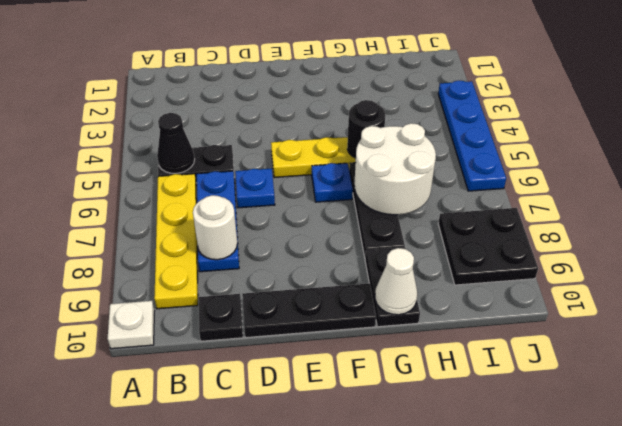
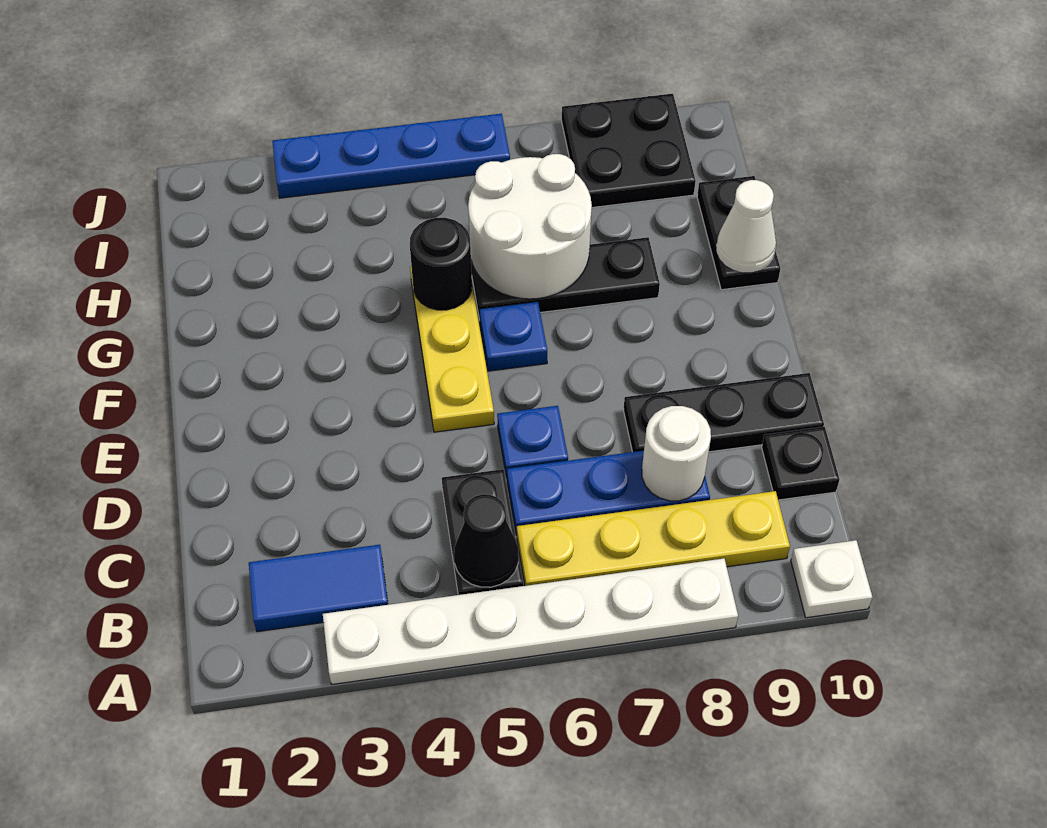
none -> white plate A3:A8 level 1
none -> blue tile B2:B3 level 1
black plate D10:F10 level 1 -> black plate D8:D10 level 1
black plate G9:G10 level 1 -> black plate G10:H10 level 1

